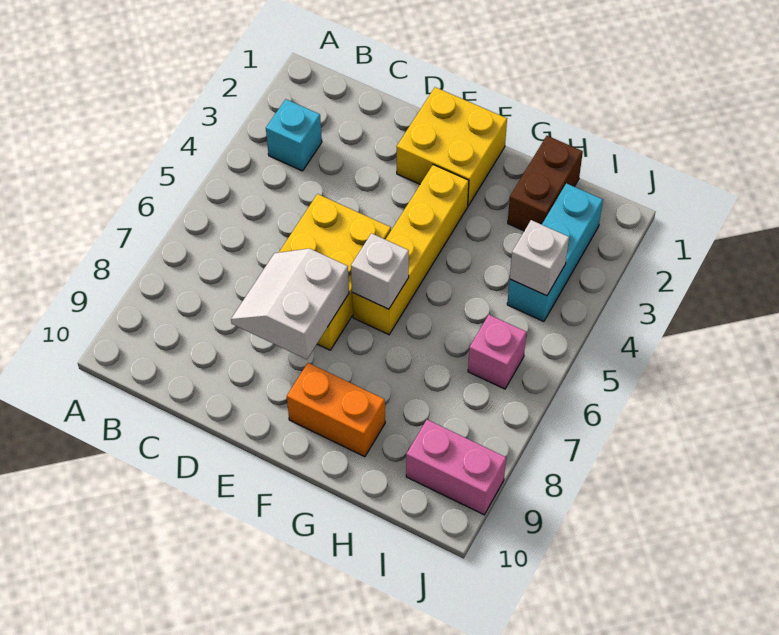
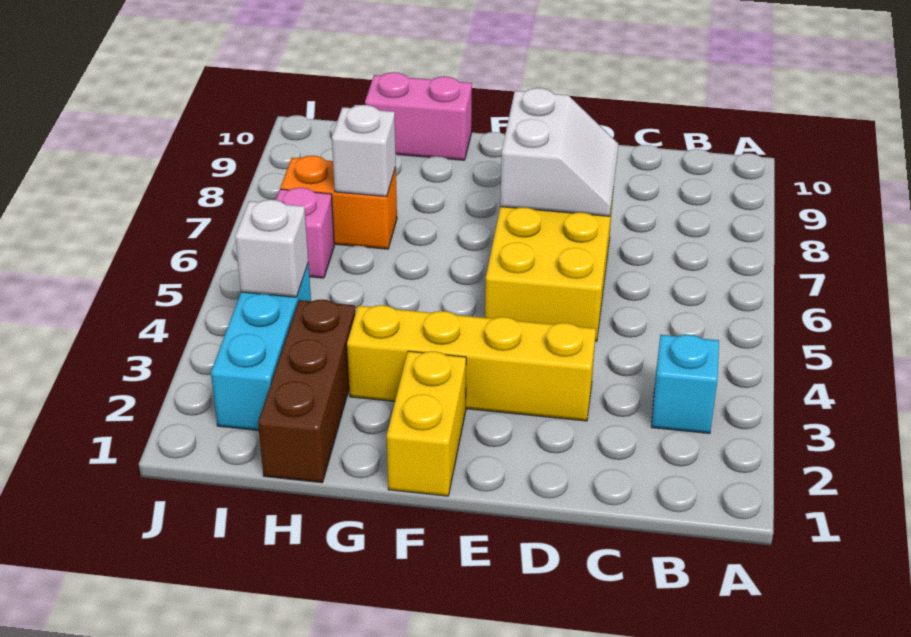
yellow brick E1:F2 level 1 -> yellow brick F1:F2 level 1
yellow brick F3:F6 level 1 -> yellow brick D3:G3 level 1
white brick F6 level 2 -> white brick H7 level 2
orange brick F9:G9 level 1 -> orange brick H7:I7 level 1
brown brick H1:H2 level 1 -> brown brick H1:H3 level 1
pink brick I9:J9 level 1 -> pink brick G10:H10 level 1

